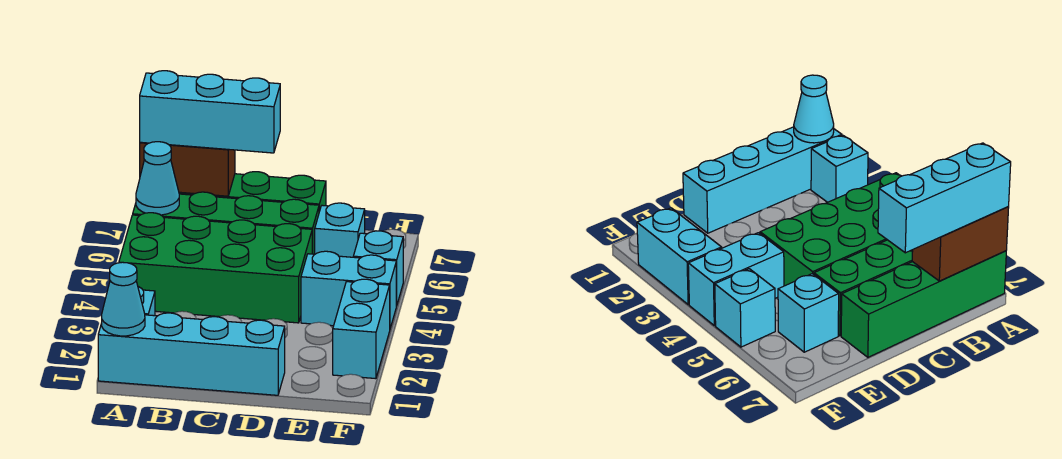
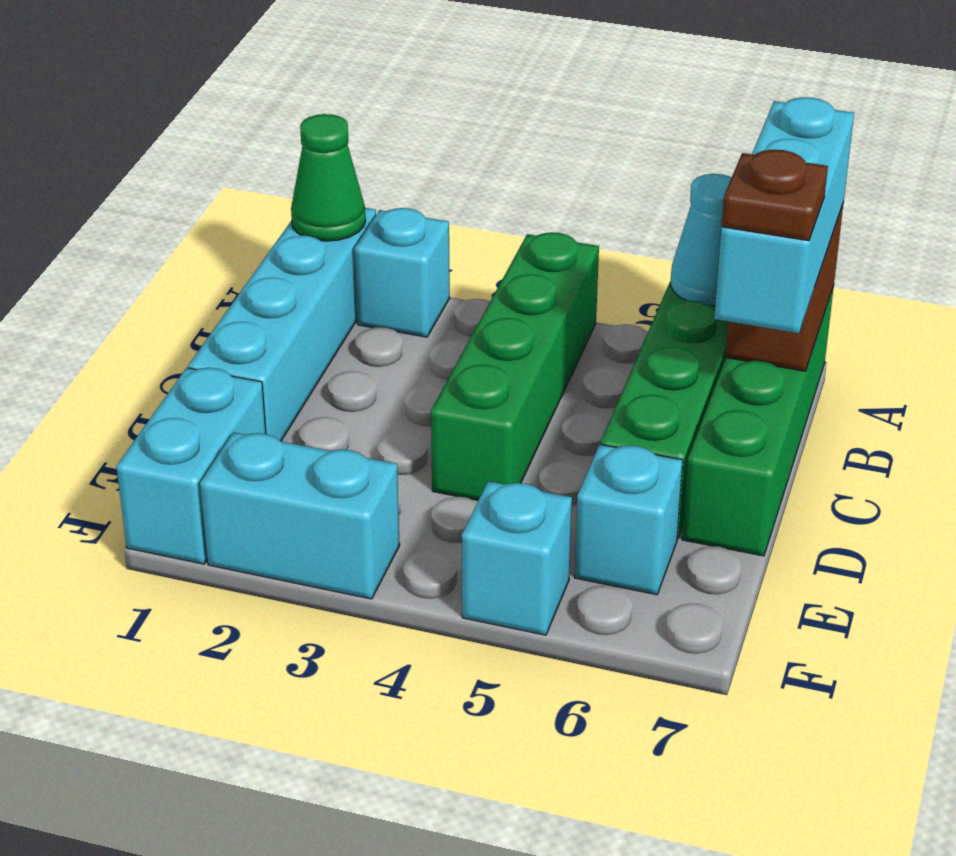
cyan cone A1 level 2 -> green cone A1 level 2
green brick A4:D5 level 1 -> green brick A4:D4 level 1
none -> brown plate C7 level 4
cyan brick E4:F4 level 1 -> cyan brick E1:F1 level 1

